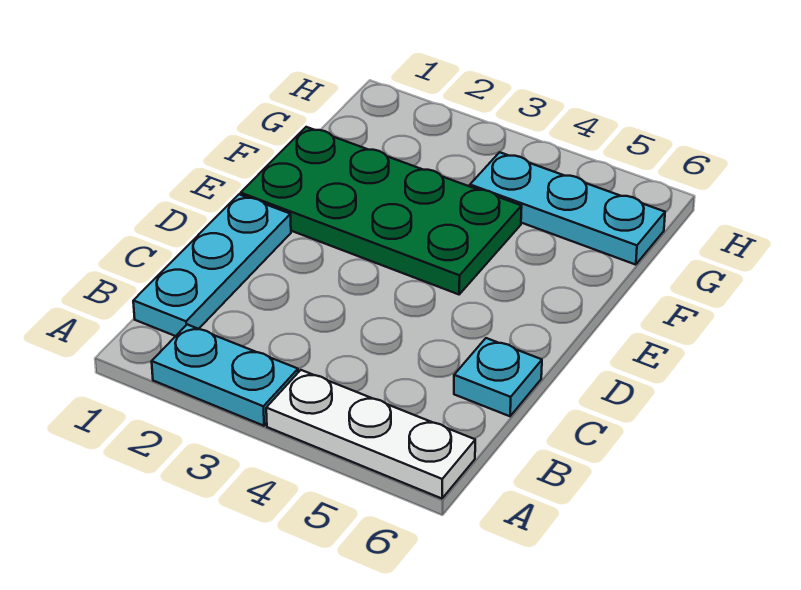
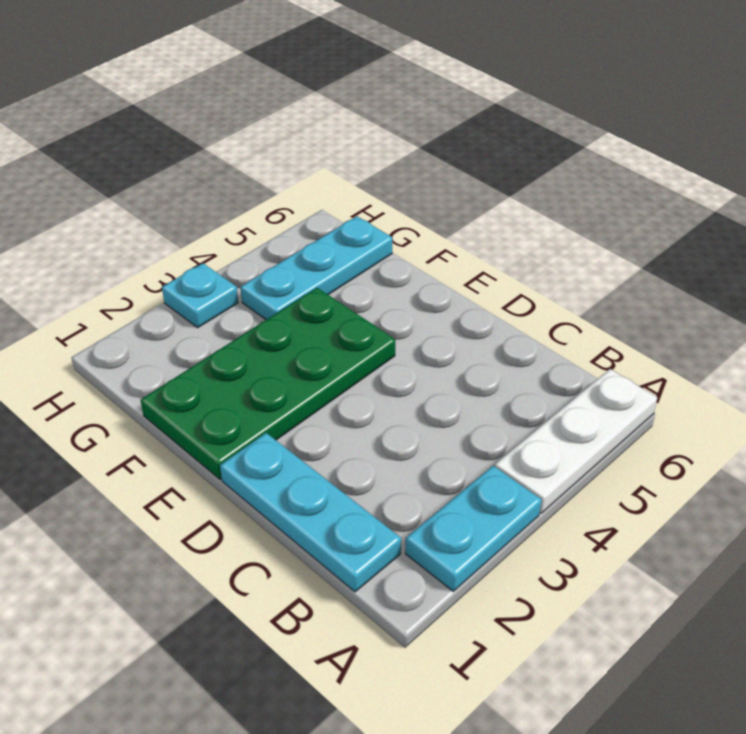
cyan plate C6 level 1 -> cyan plate H3 level 1

